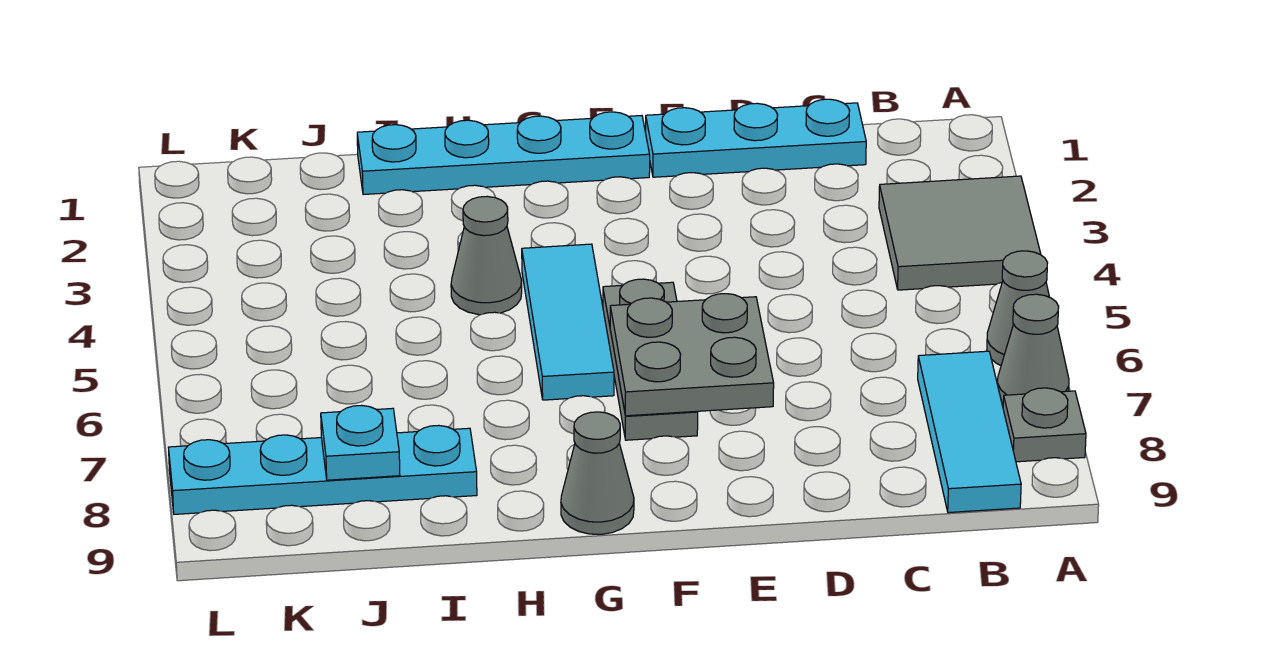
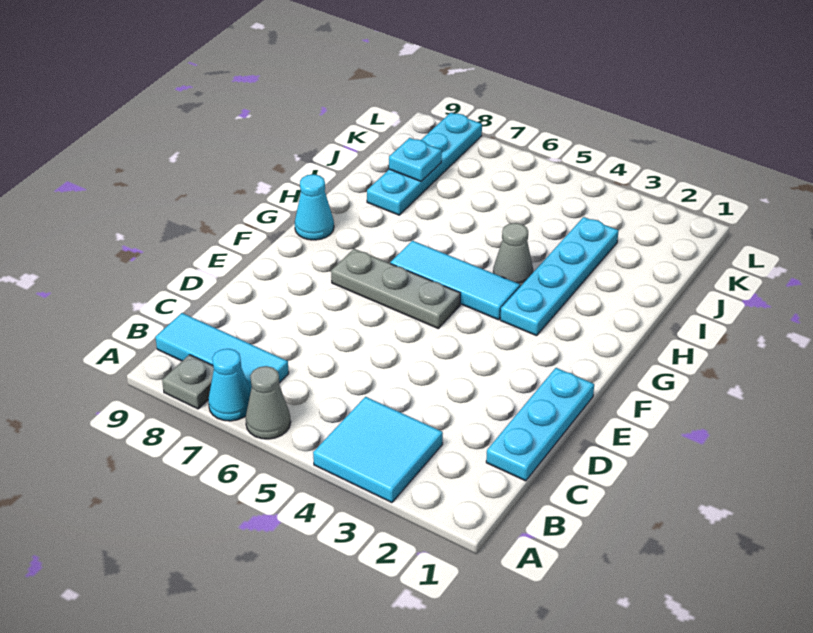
grey tile A3:B4 level 1 -> cyan tile A3:B4 level 1
grey cone A7 level 1 -> cyan cone A7 level 1
grey plate E6:F7 level 2 -> none
cyan plate F1:I1 level 1 -> cyan plate G3:J3 level 1
grey cone G9 level 1 -> cyan cone G9 level 1

